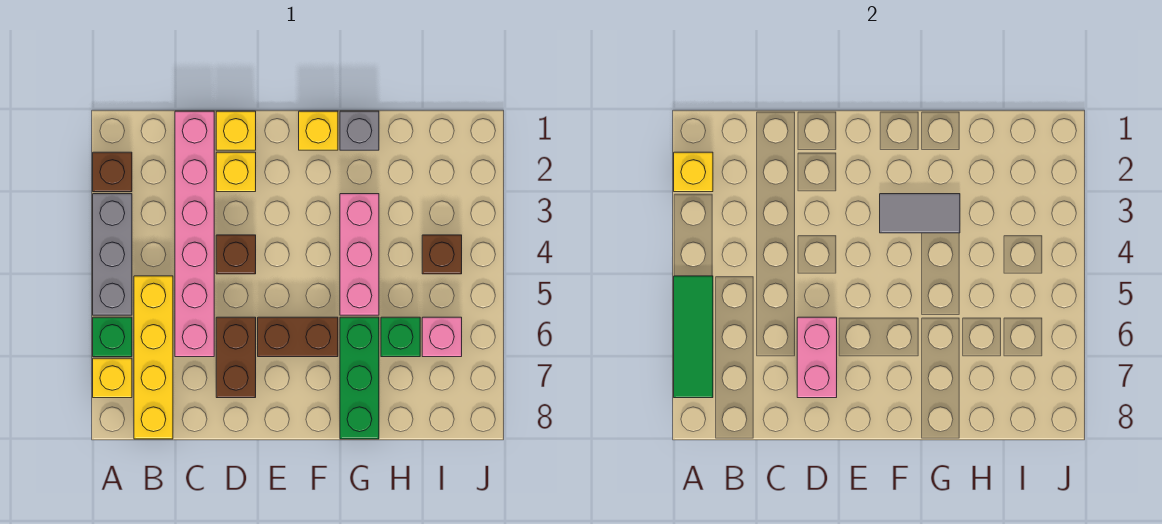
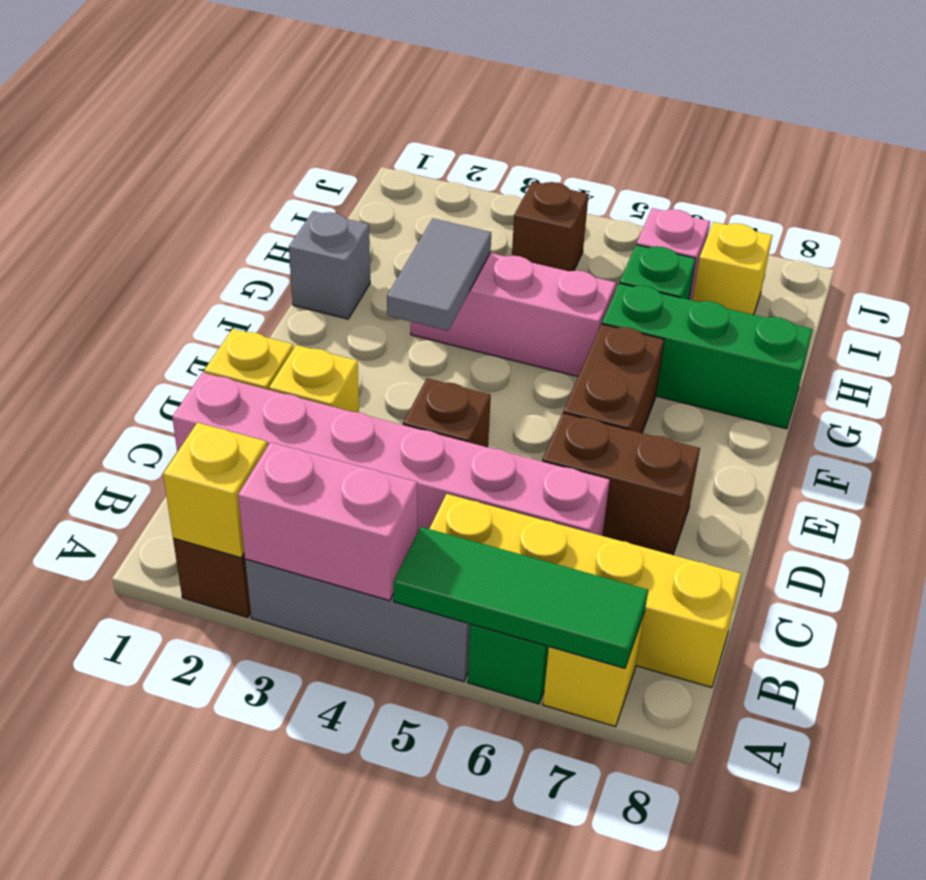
pink brick D6:D7 level 2 -> pink brick A3:A4 level 2
yellow brick F1 level 1 -> yellow brick I7 level 1

